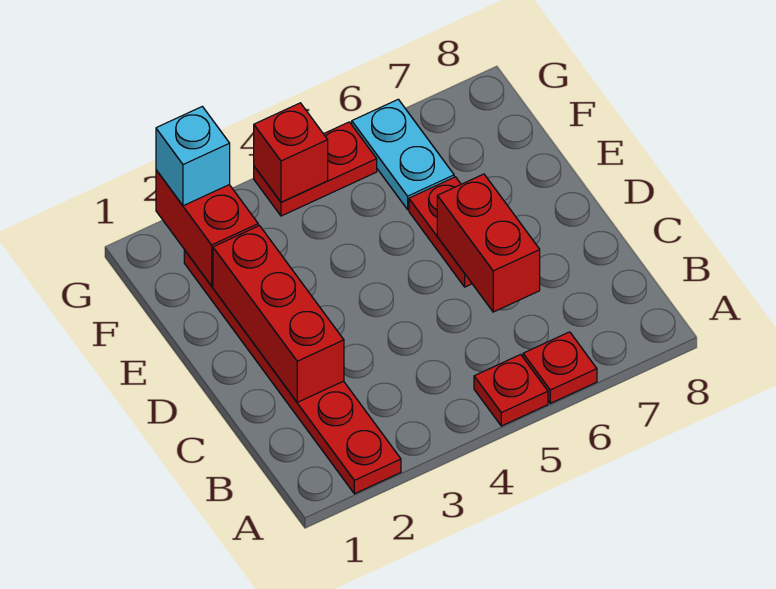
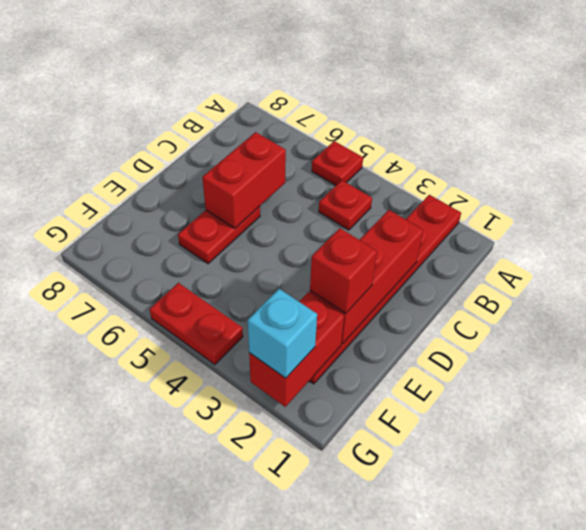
red plate A6 level 1 -> red plate B4 level 1
cyan plate F6:G6 level 1 -> none
red brick G4 level 2 -> red brick E2 level 3

